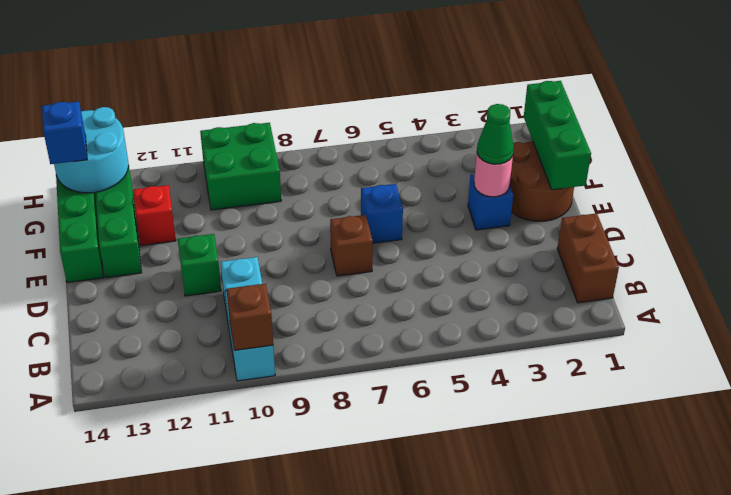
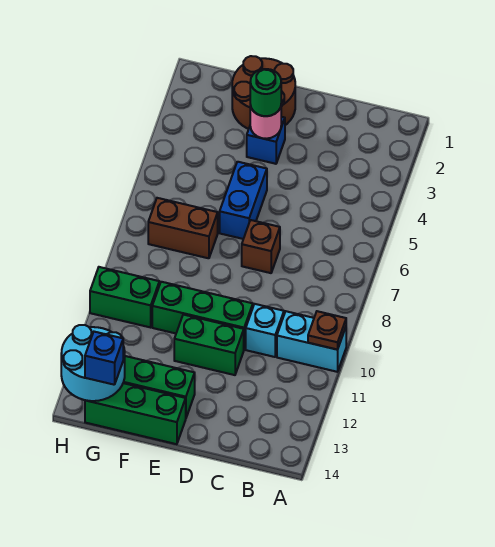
brown brick A10 level 2 -> brown plate A10 level 2
brown brick B1:C1 level 1 -> brown brick F7:G7 level 1
green brick D11 level 1 -> green brick D11:E11 level 1
green brick E1:G1 level 2 -> green brick D10:F10 level 1
green cone E3 level 3 -> green round brick E3 level 3
blue brick E6 level 1 -> blue brick E5:E6 level 1
red brick F12 level 1 -> none
green brick G9:H10 level 1 -> green brick G10:H10 level 1

